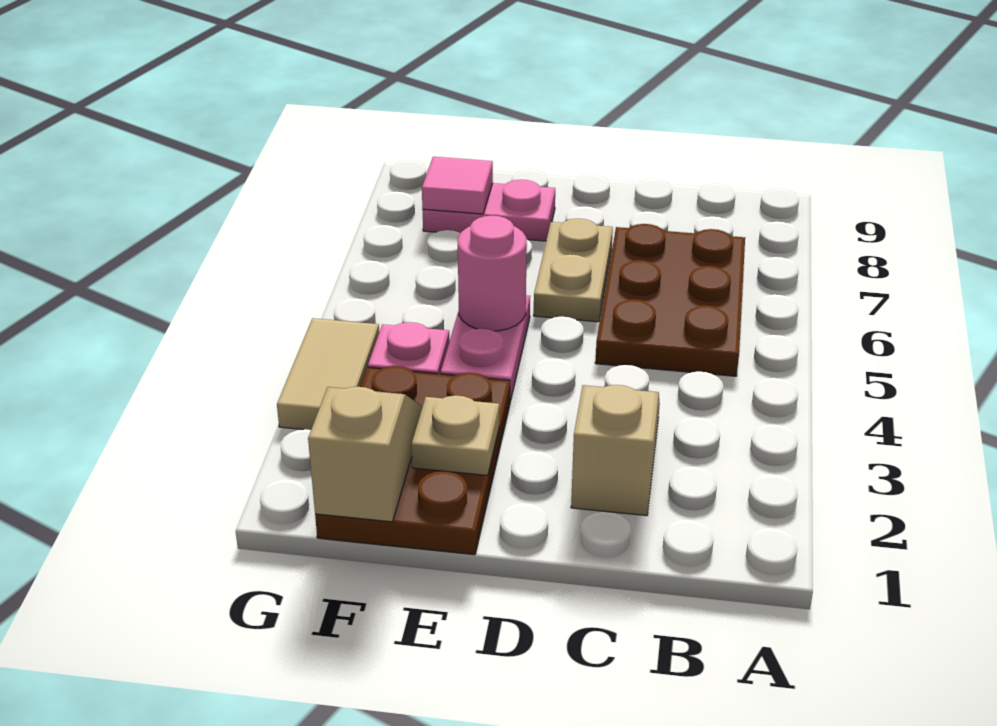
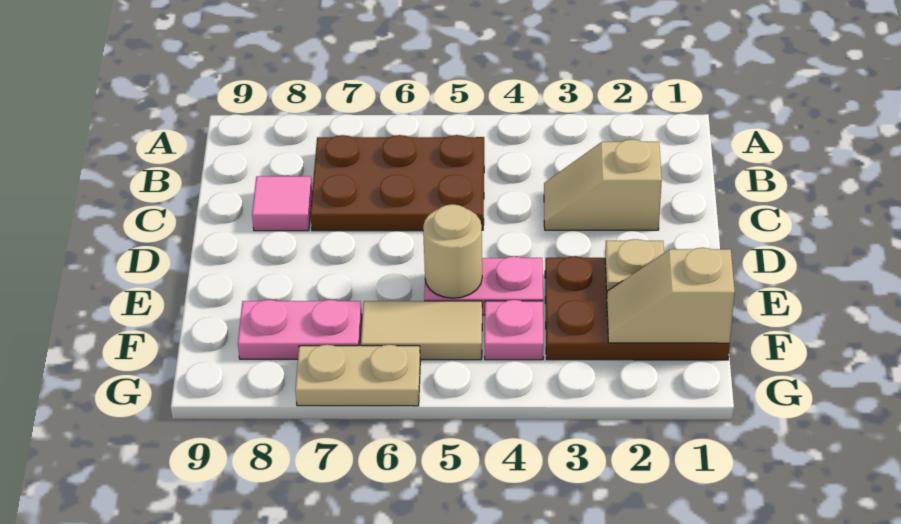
tan plate D6:D7 level 1 -> tan plate G6:G7 level 1
pink round brick E5 level 2 -> tan round brick E5 level 2
pink plate E8:F8 level 1 -> pink plate F7:F8 level 1
pink tile F8 level 2 -> pink tile C8 level 1
tan tile G3:G4 level 1 -> tan tile F5:F6 level 1

